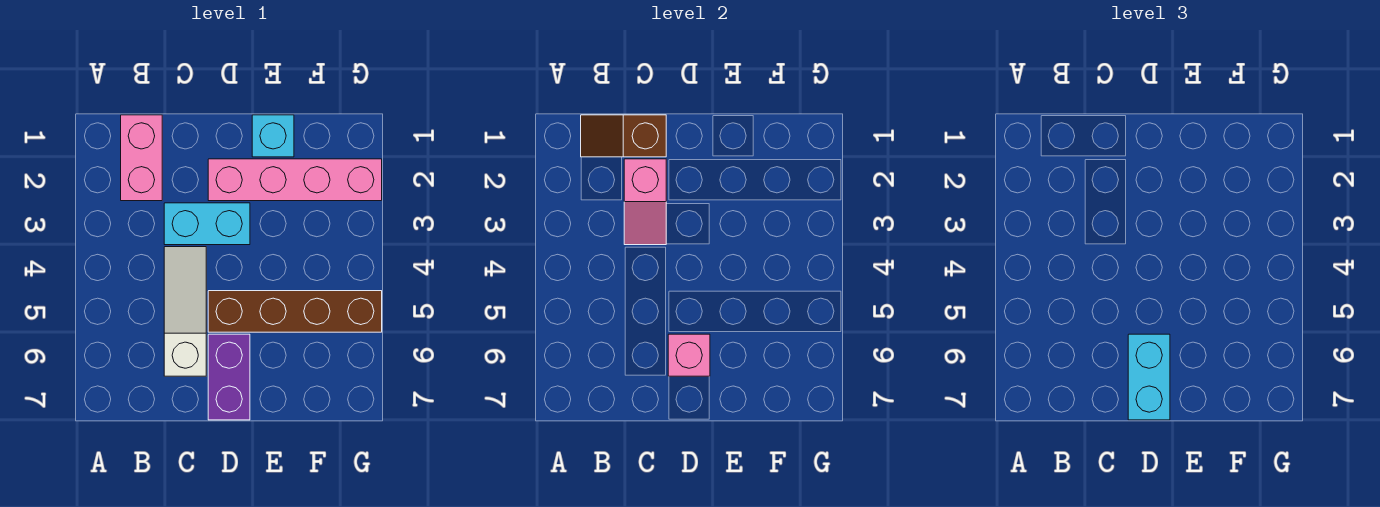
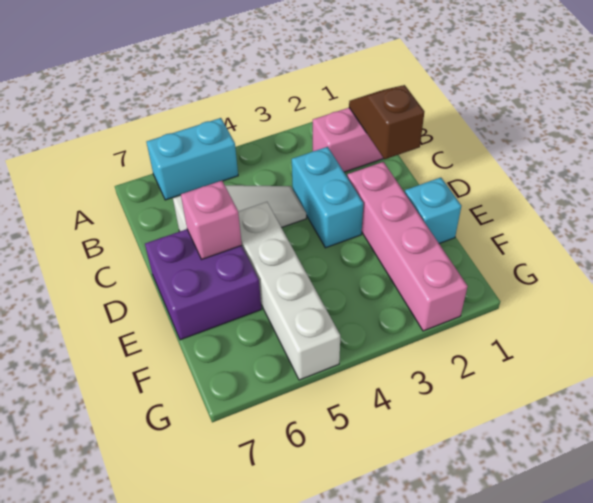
pink slope C2:C3 level 2 top 2 -> none
brown brick D5:G5 level 1 -> white brick D5:G5 level 1
purple brick D6:D7 level 1 -> purple brick D6:E7 level 1
cyan brick D6:D7 level 3 -> cyan brick A5:A6 level 1

